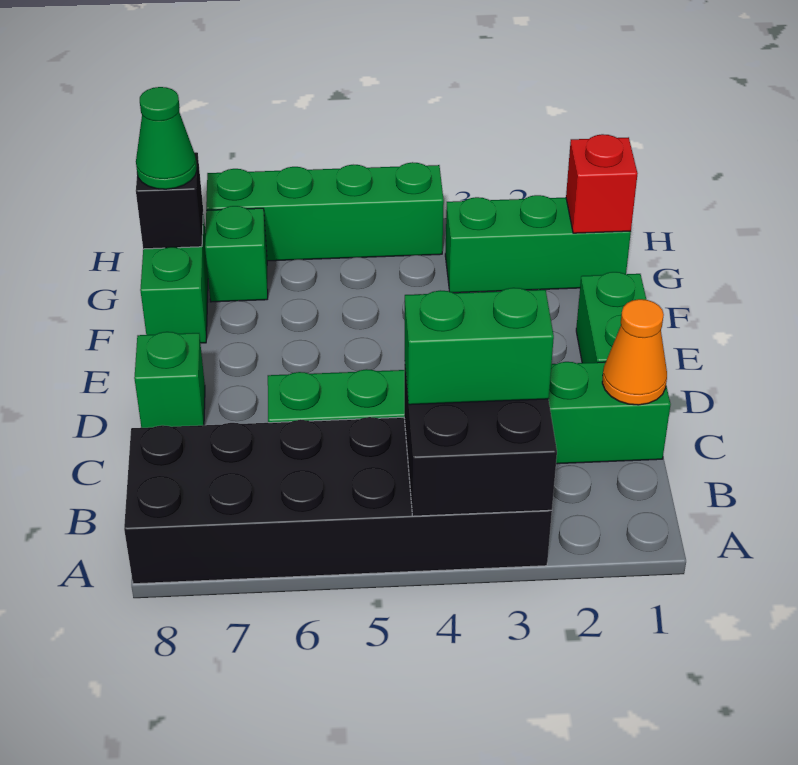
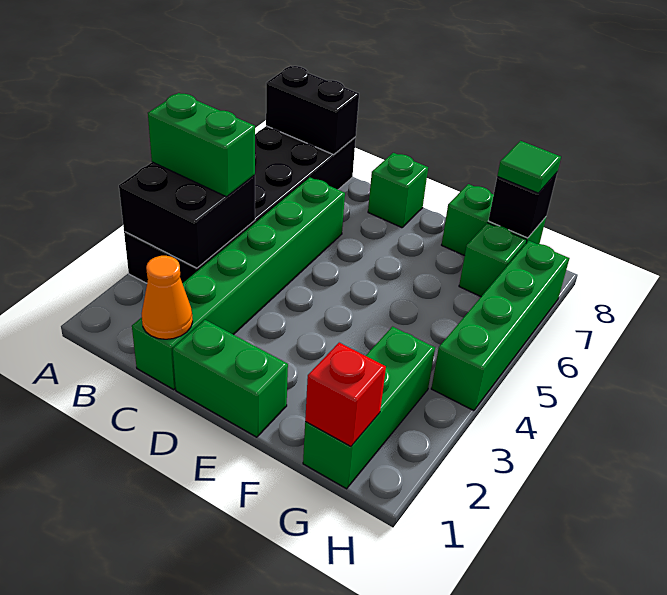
none -> black brick A8:B8 level 2
green brick B3:B4 level 3 -> green brick A4:B4 level 3
green cone G8 level 3 -> green tile G8 level 3

